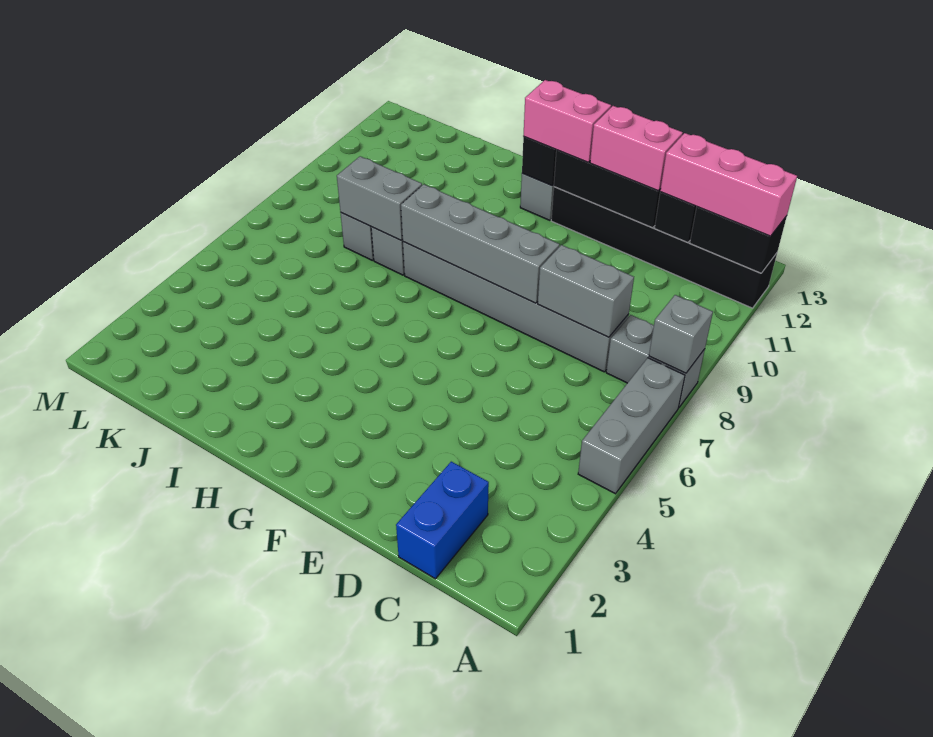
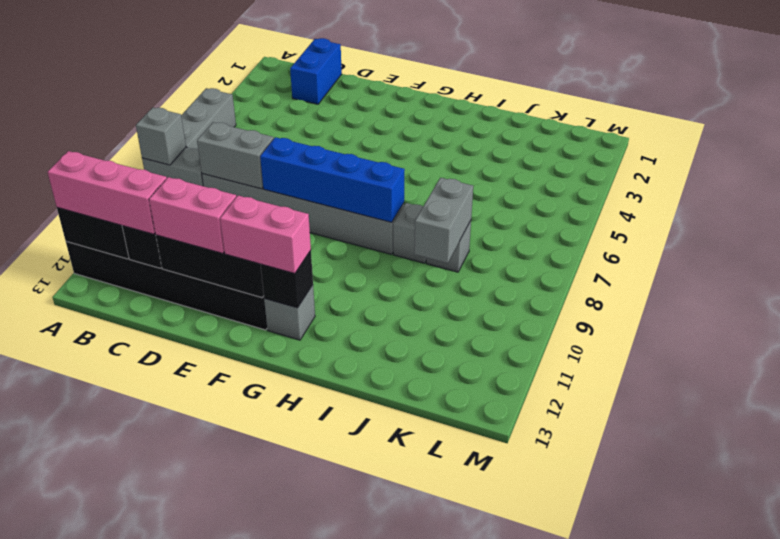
grey brick E8:H8 level 2 -> blue brick E8:H8 level 2
grey brick I8:J8 level 2 -> grey brick J8:J9 level 2

